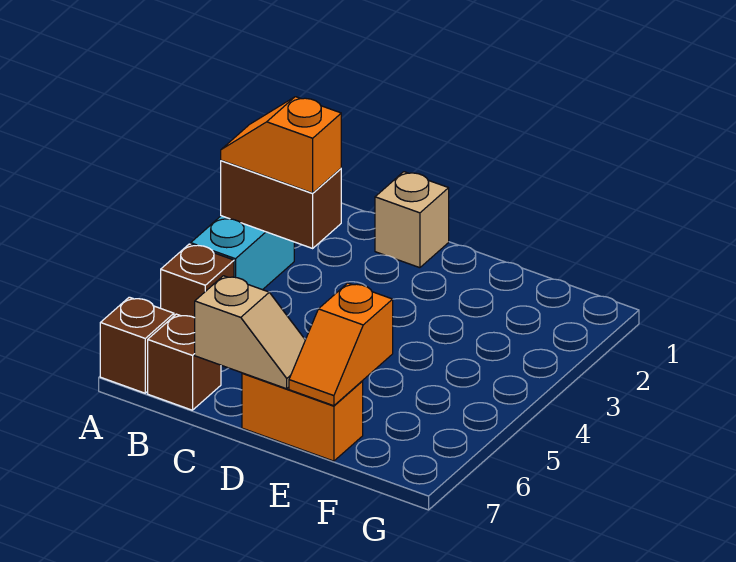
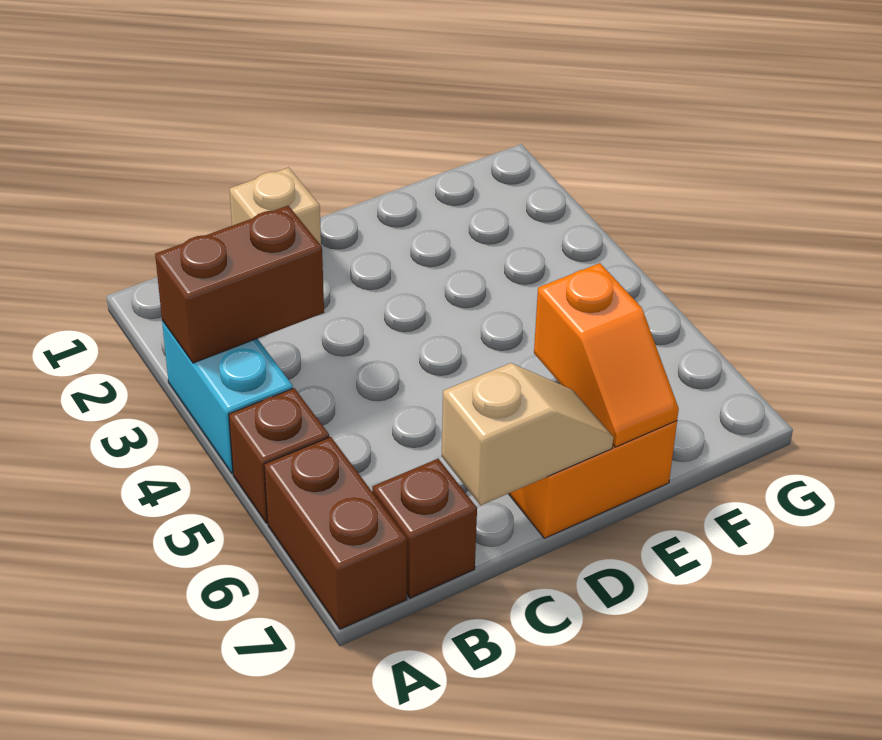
orange slope A3:B3 level 3 top B -> none
brown brick A7 level 1 -> brown brick A6:A7 level 1

